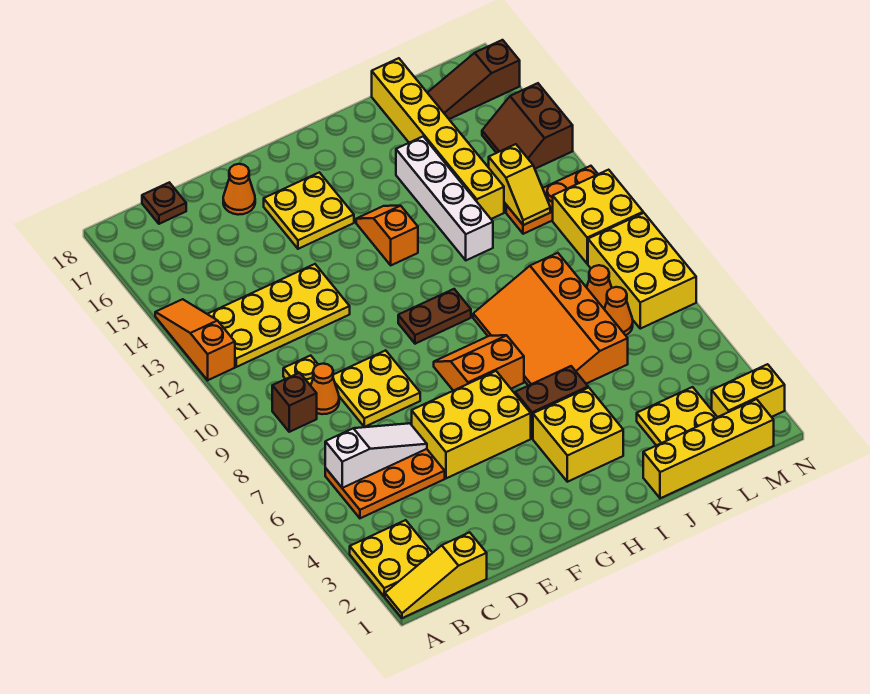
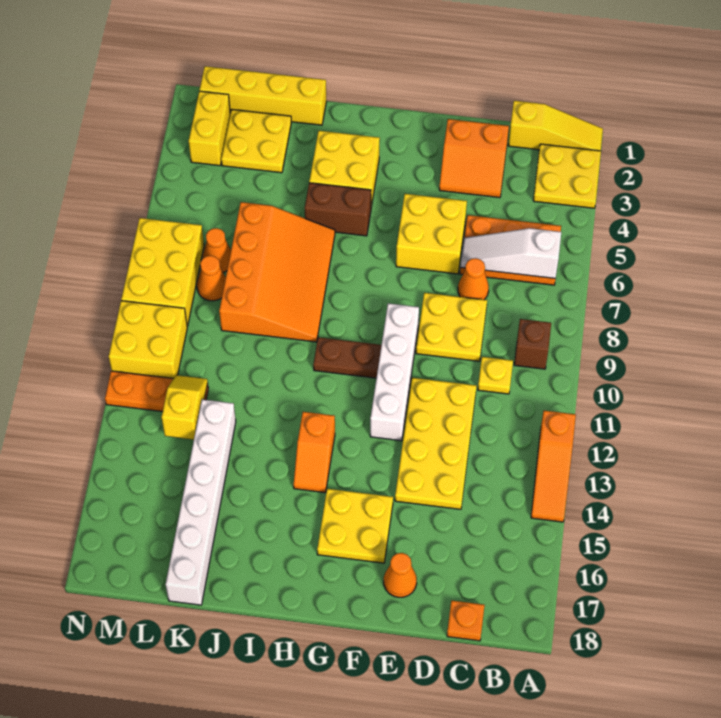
yellow plate B12:E13 level 1 -> yellow plate D11:E14 level 1
orange cone C9 level 1 -> orange cone D7 level 1
brown plate C18 level 1 -> orange plate C18 level 1
yellow brick E5:G6 level 1 -> yellow brick E5:F6 level 1
orange slope G7:H8 level 1 top 7 -> orange slope D2:E3 level 1 top 2
white brick J12:J15 level 1 -> white brick F9:F12 level 1
yellow brick K13:K18 level 1 -> white brick K13:K18 level 1
brown slope L17:N17 level 1 top N -> none
yellow brick M2:N2 level 1 -> yellow brick M2:M3 level 1
brown slope M14:N15 level 1 top N -> none

